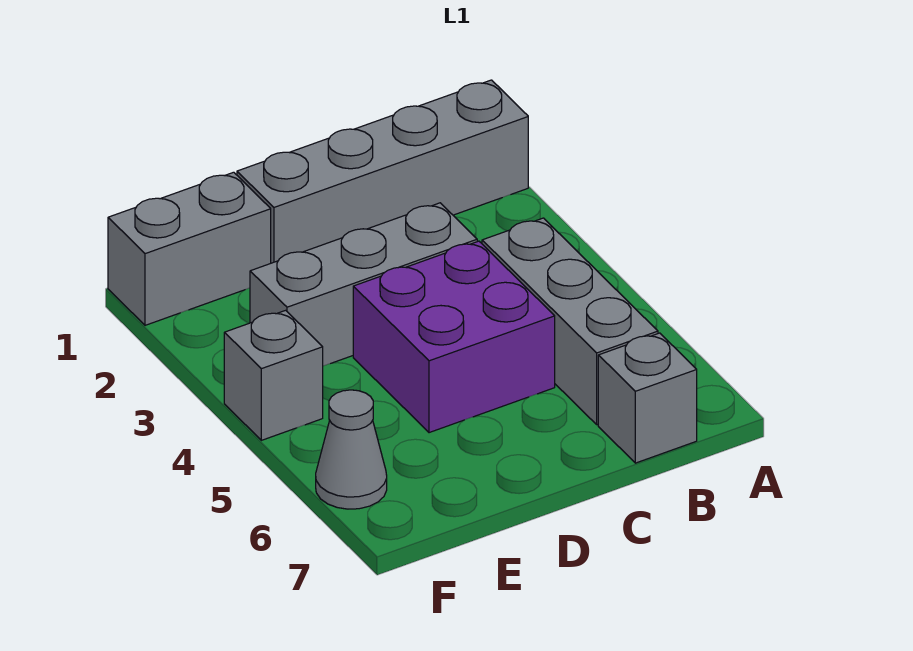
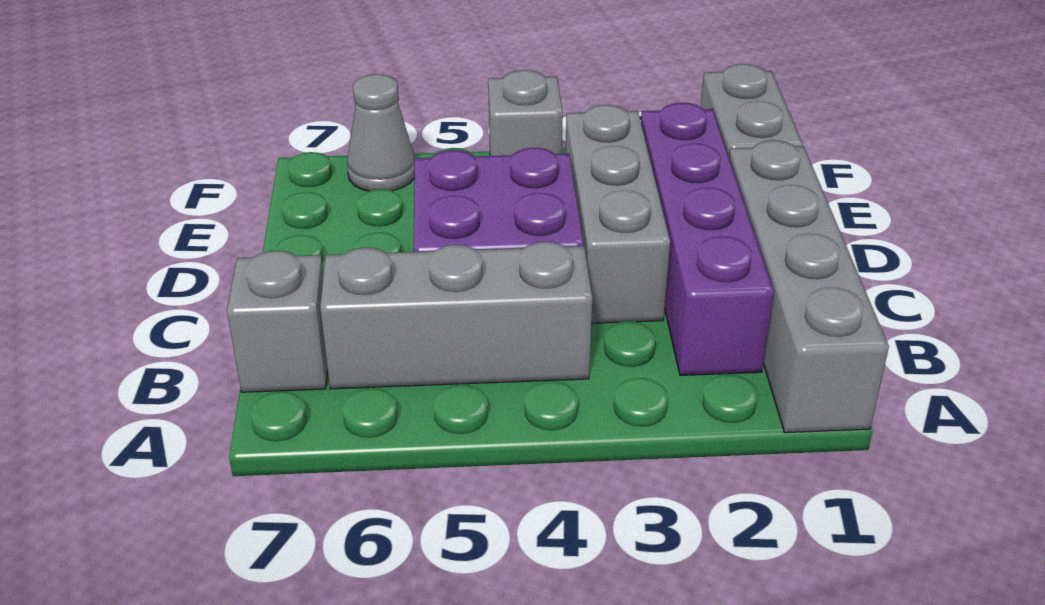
none -> purple brick B2:E2 level 1

